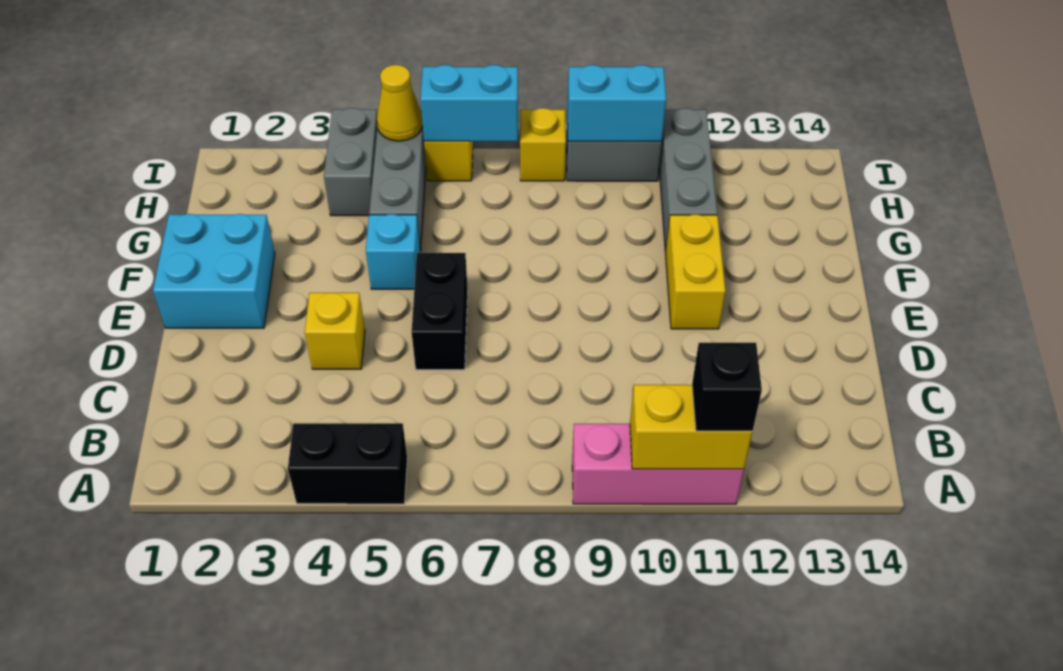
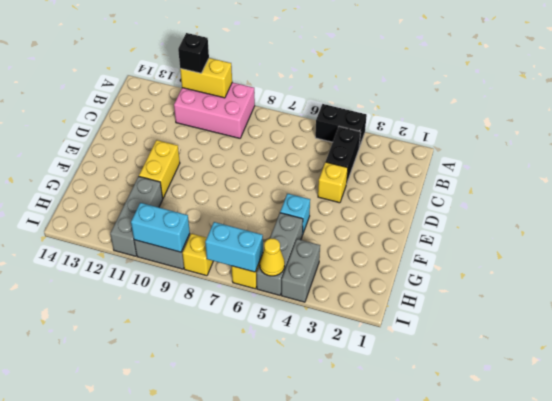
pink brick A9:A11 level 1 -> pink brick A9:B11 level 1
black brick D6:E6 level 1 -> black brick B4:C4 level 1
cyan brick E1:F2 level 1 -> none

